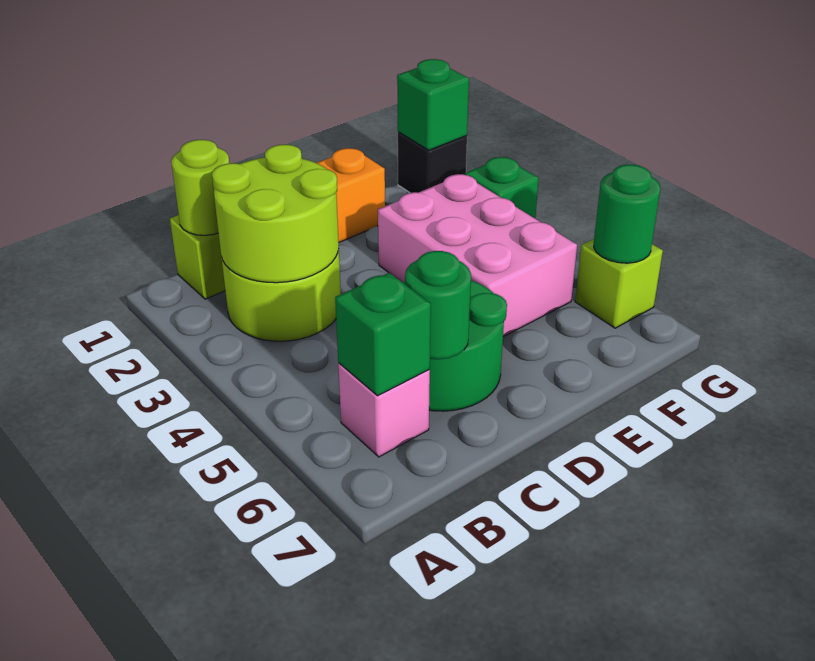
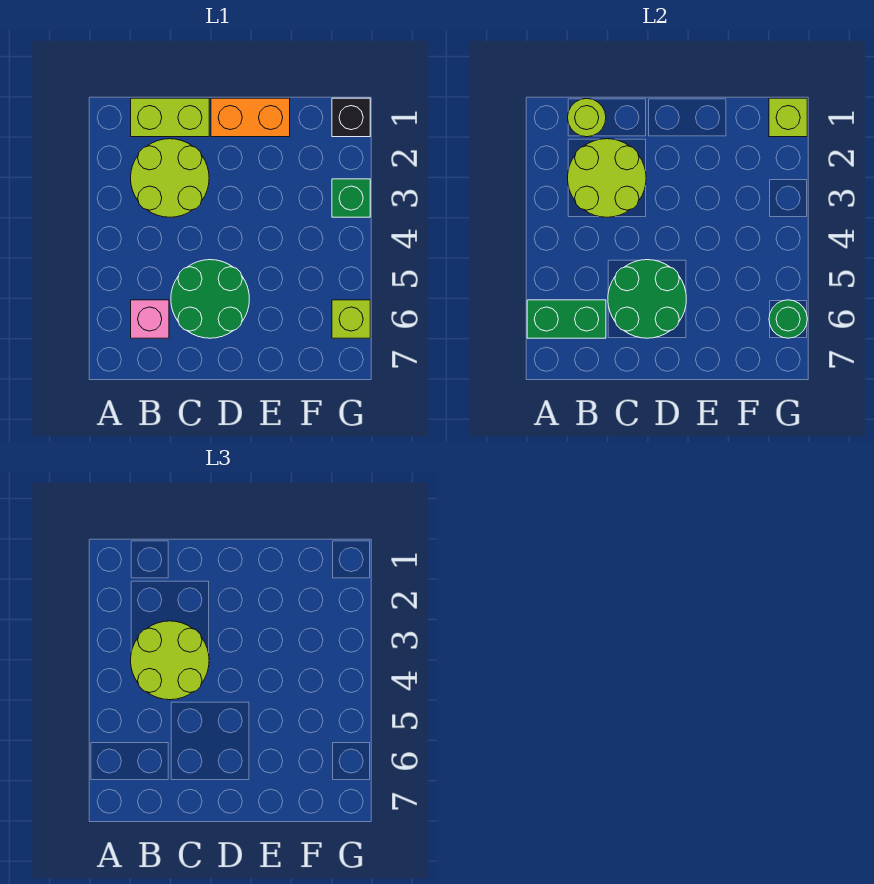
none -> lime round brick B3:C4 level 3
green brick B6 level 2 -> green brick A6:B6 level 2
green round brick C6 level 2 -> green round brick C5:D6 level 2
pink brick E3:F5 level 1 -> none
green brick G1 level 2 -> lime brick G1 level 2

